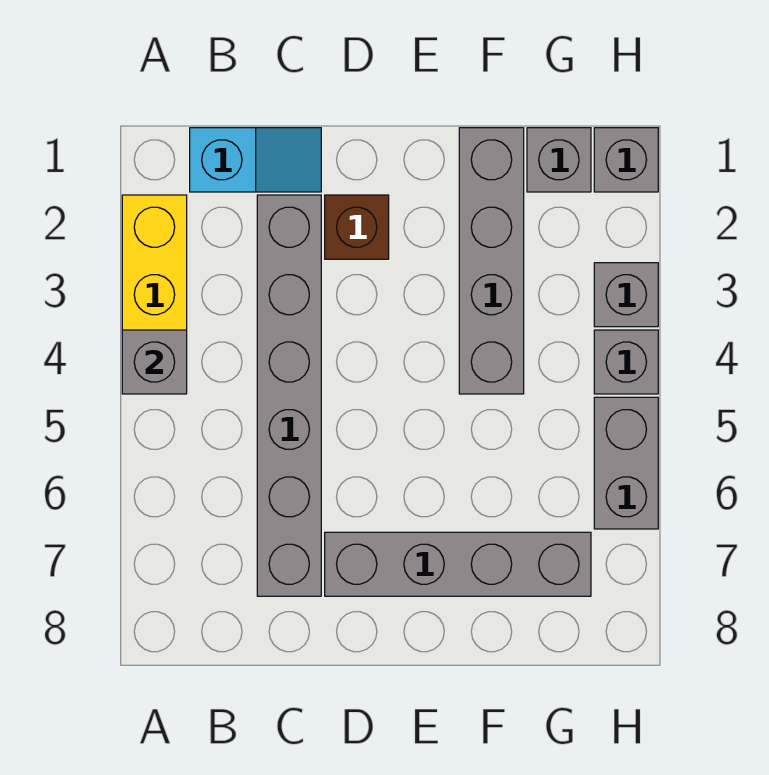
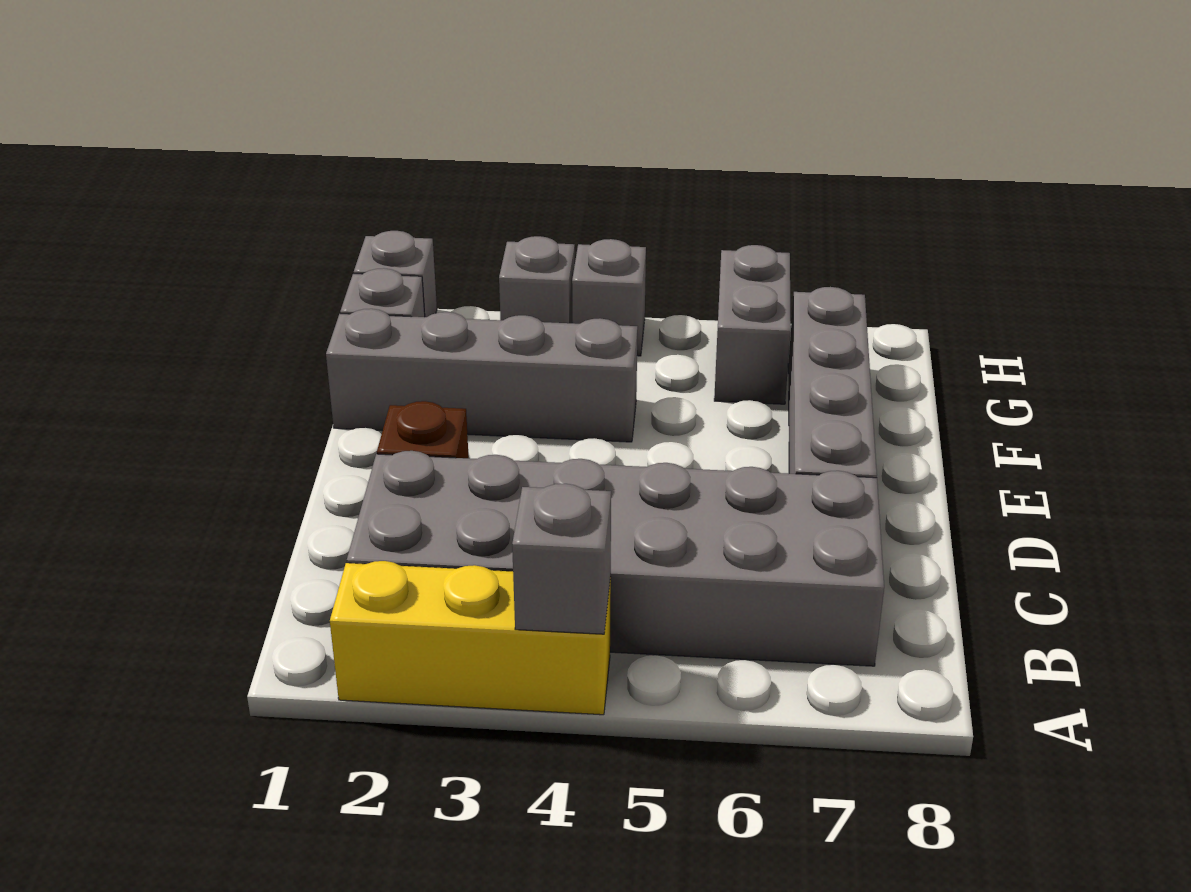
cyan slope B1:C1 level 1 top B -> none
grey brick C2:C7 level 1 -> grey brick B2:C7 level 1
grey brick H5:H6 level 1 -> grey brick G6:H6 level 1

